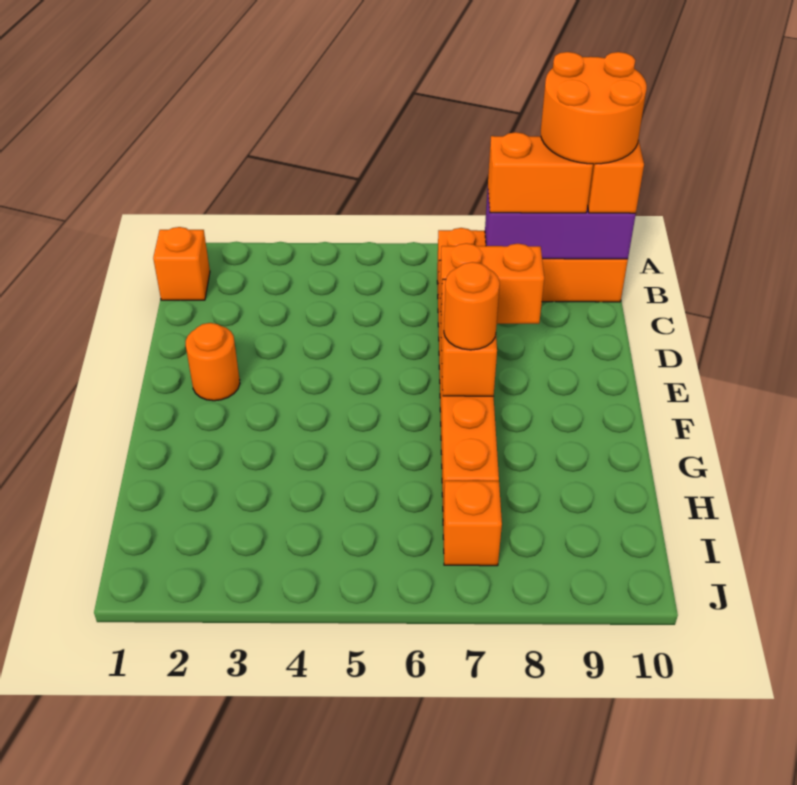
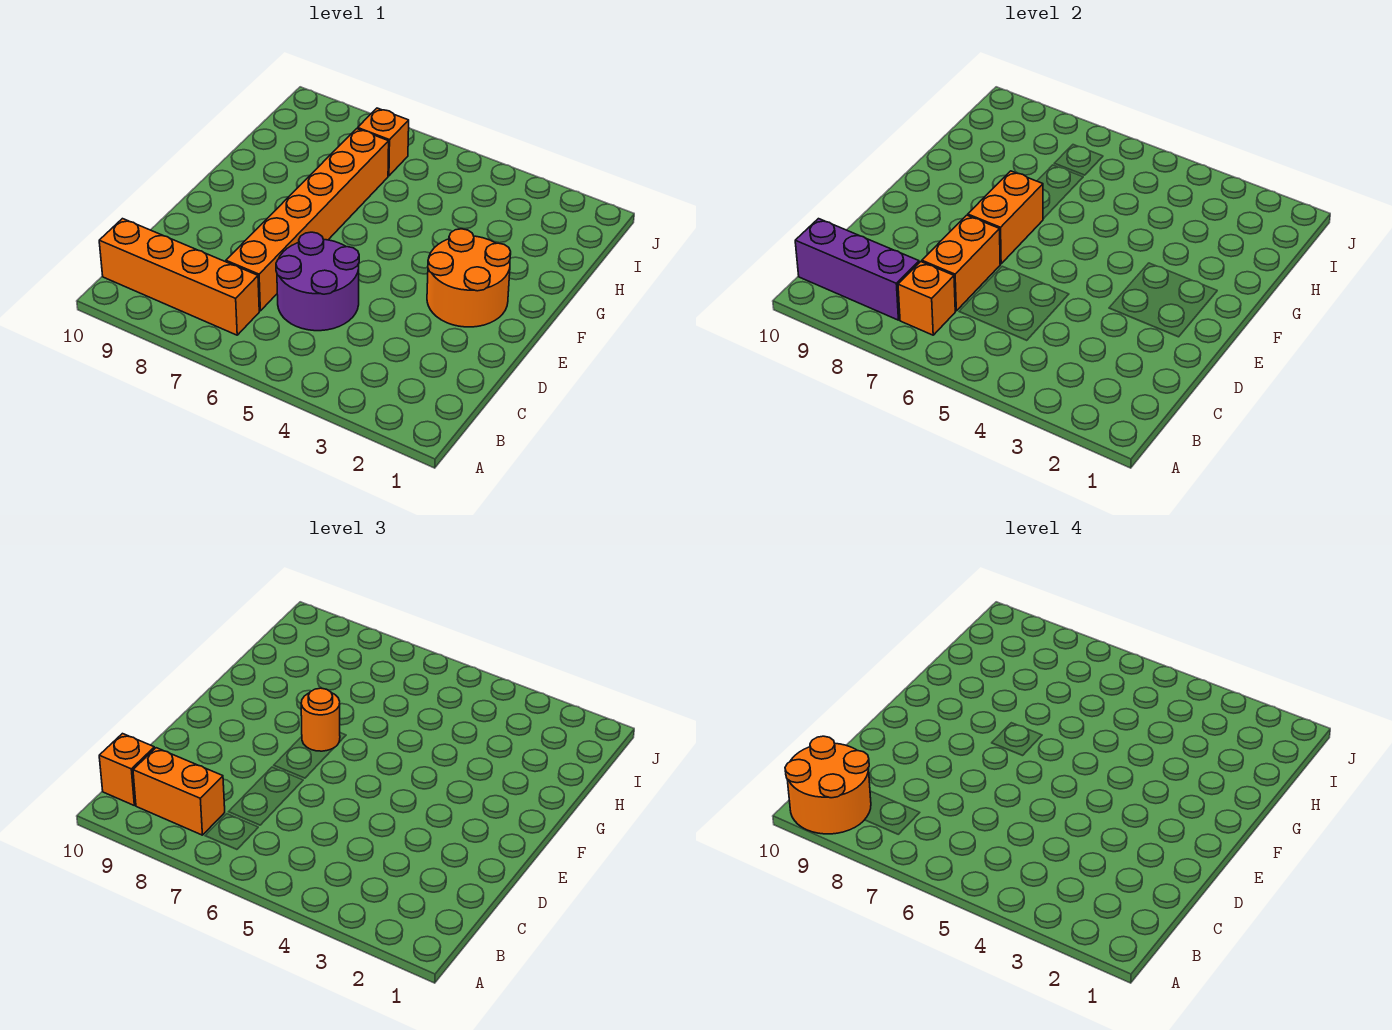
orange brick B1 level 1 -> orange brick B7 level 2
none -> purple round brick C5:D6 level 1
orange brick D7:D8 level 2 -> orange brick C7:D7 level 2
orange round brick E2 level 1 -> orange round brick E2:F3 level 1

